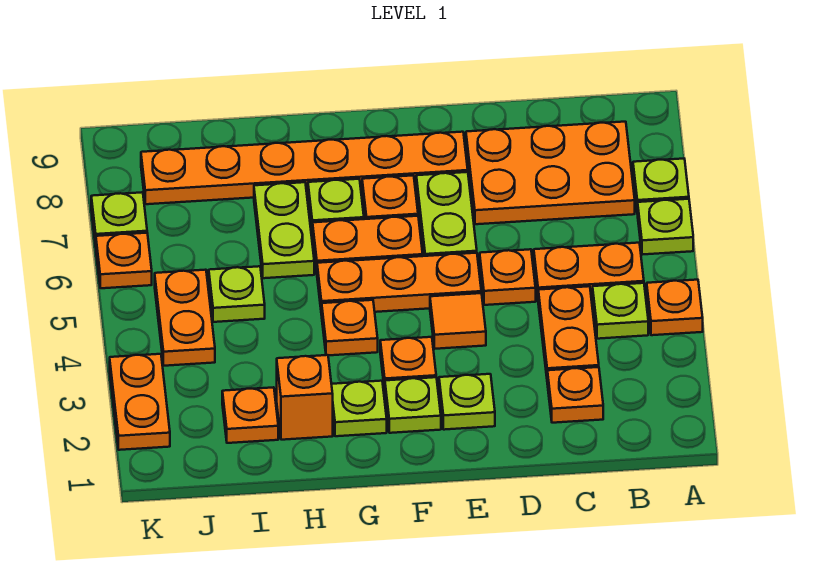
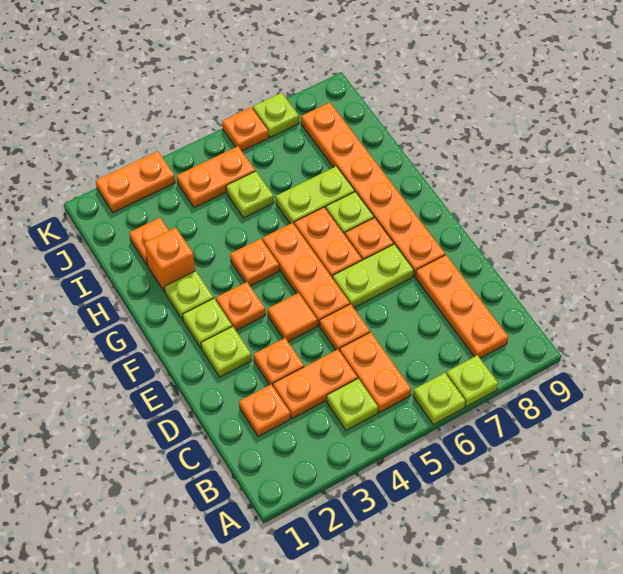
orange plate A4 level 1 -> orange plate D3 level 1
orange plate B7:D8 level 1 -> orange plate B8:D8 level 1

